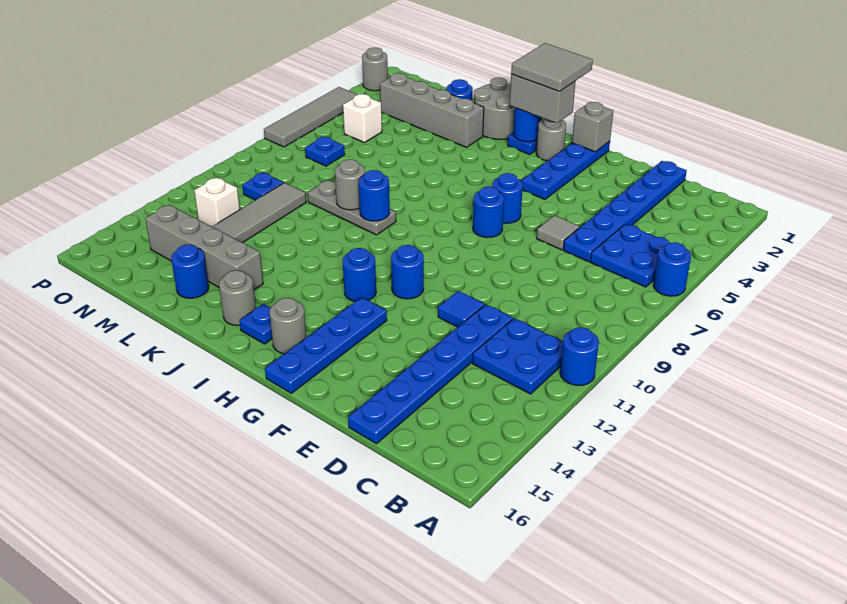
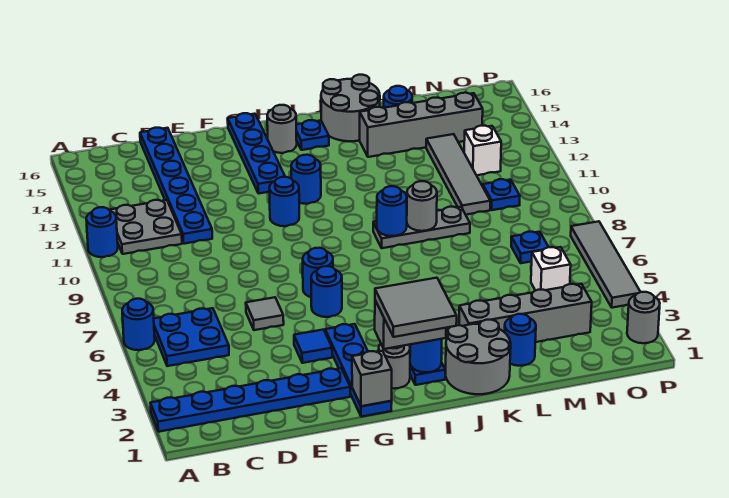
blue plate B11:C12 level 1 -> grey plate B11:C12 level 1
blue plate D1:D6 level 1 -> blue plate A2:F2 level 1
blue tile E11 level 1 -> blue tile F4 level 1
grey round brick J15 level 1 -> grey round brick J15:K16 level 1

